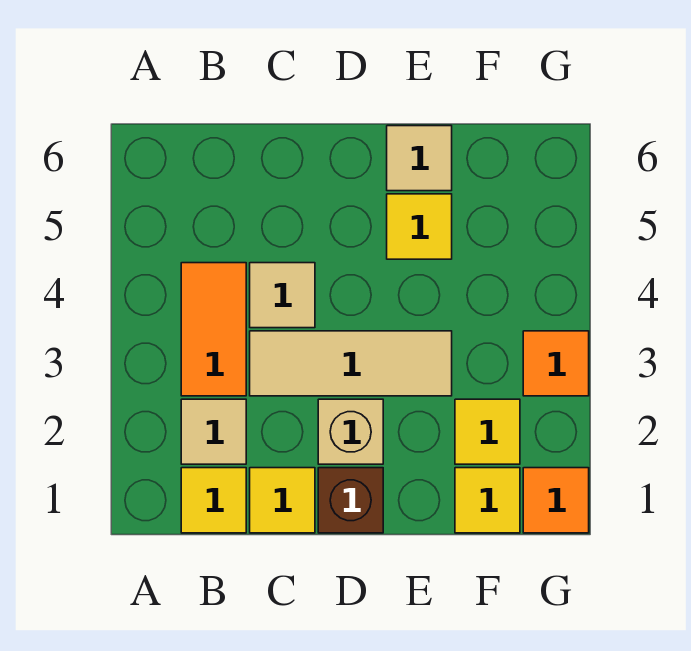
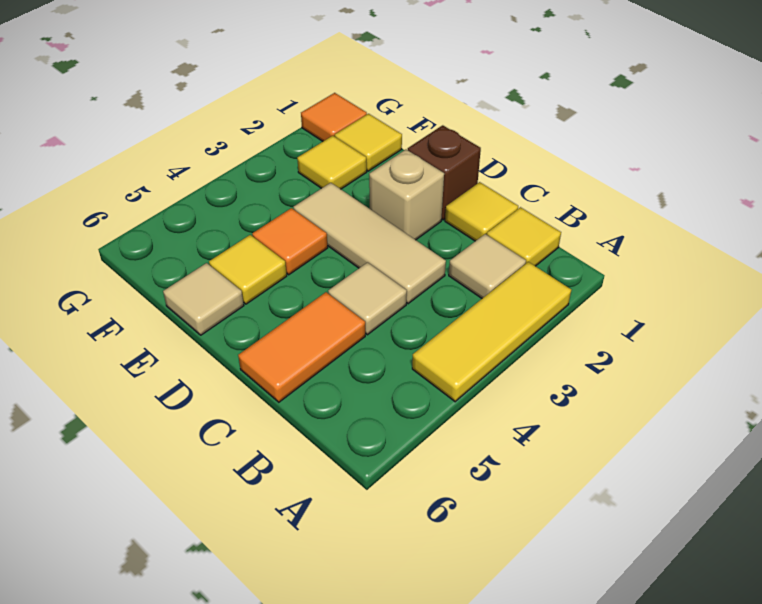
none -> yellow tile A2:A4 level 1
orange tile B3:B4 level 1 -> orange tile C5:C6 level 1
orange tile G3 level 1 -> orange tile E4 level 1

